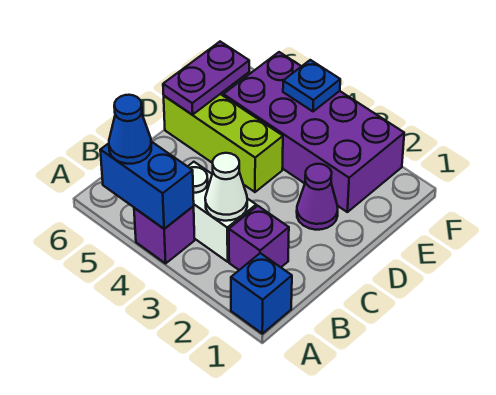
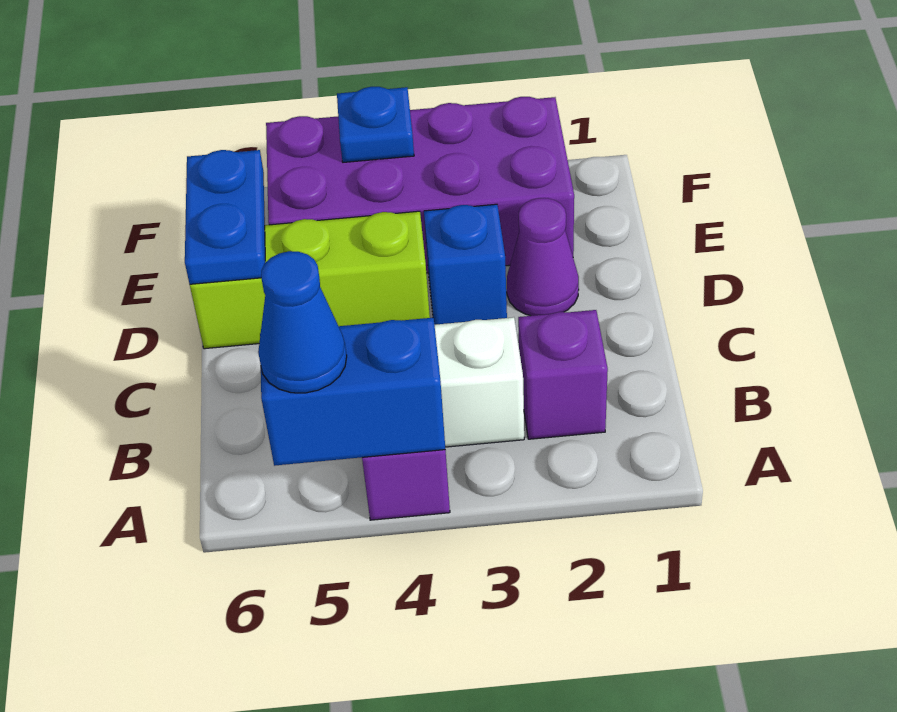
blue brick A1 level 1 -> blue brick D3 level 1
white cone B3 level 2 -> none
purple plate D6:E6 level 2 -> blue plate D6:E6 level 2

